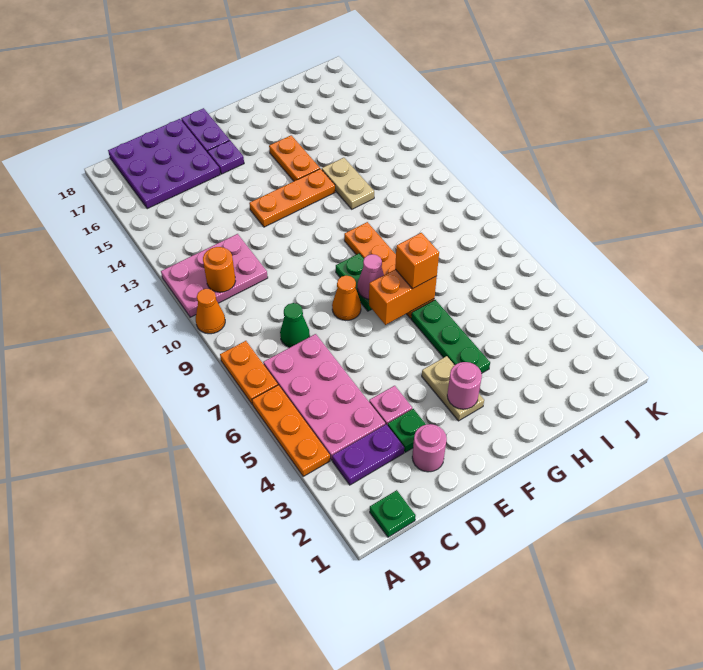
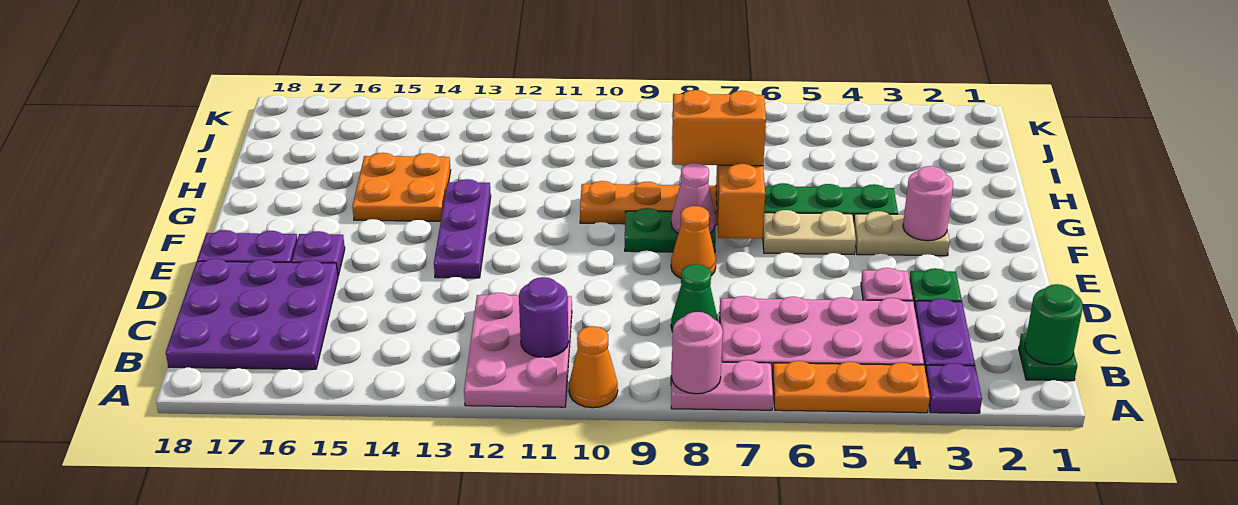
none -> purple plate A3 level 1
orange plate A7:A8 level 1 -> pink plate A7:A8 level 1
none -> green round brick B1 level 2
orange round brick B11 level 2 -> purple round brick B11 level 2
pink round brick D2 level 1 -> pink round brick A8 level 2
orange plate E13:G13 level 1 -> purple plate E13:G13 level 1
orange brick G7 level 3 -> orange brick G7:G8 level 3
orange plate G14:G15 level 1 -> orange plate G14:H15 level 1
tan plate H12:H13 level 1 -> tan plate F5:F6 level 1

